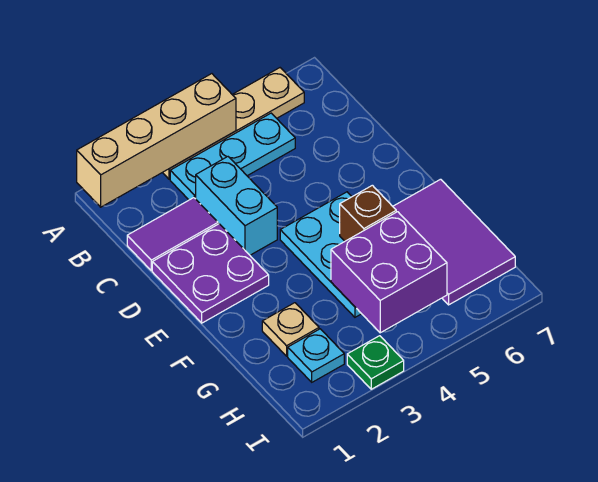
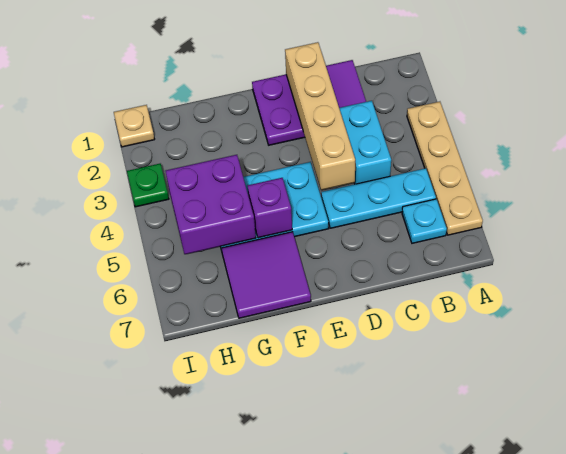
tan brick A1:A4 level 2 -> tan brick D1:D4 level 2
cyan plate B3:B5 level 1 -> cyan plate B5:D5 level 1
cyan brick C3:D3 level 1 -> cyan brick C3:C4 level 1
brown brick F5 level 2 -> purple brick F5 level 2
purple tile F6:H7 level 1 -> purple tile F6:G7 level 1
tan plate G2 level 1 -> tan plate I1 level 1
cyan plate H2 level 1 -> cyan plate B6 level 1

